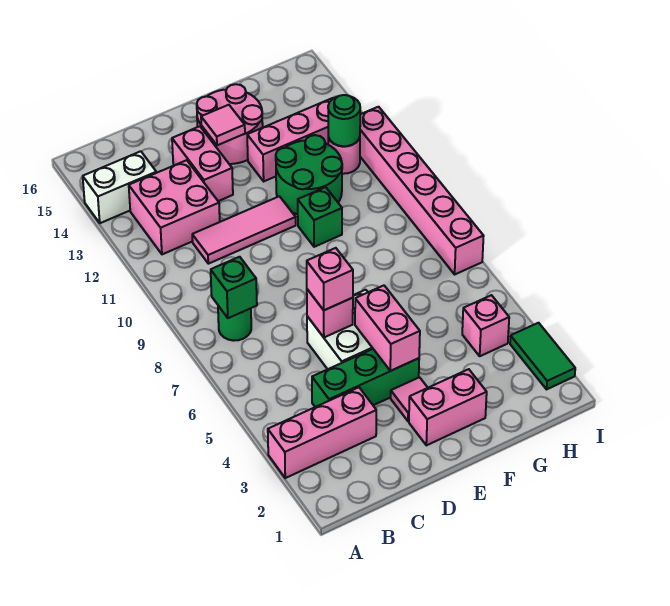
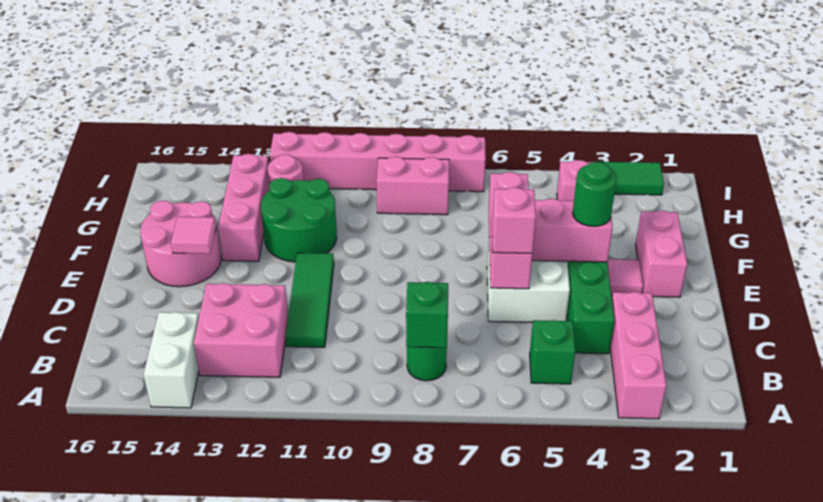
pink tile C11:E11 level 1 -> green tile C11:E11 level 1
pink brick D6 level 2 -> pink brick D6:F6 level 2
pink brick D13:D14 level 1 -> pink brick H8:H9 level 1
green brick F10 level 1 -> green brick B5 level 1
green round brick H12 level 2 -> green round brick E4 level 3

